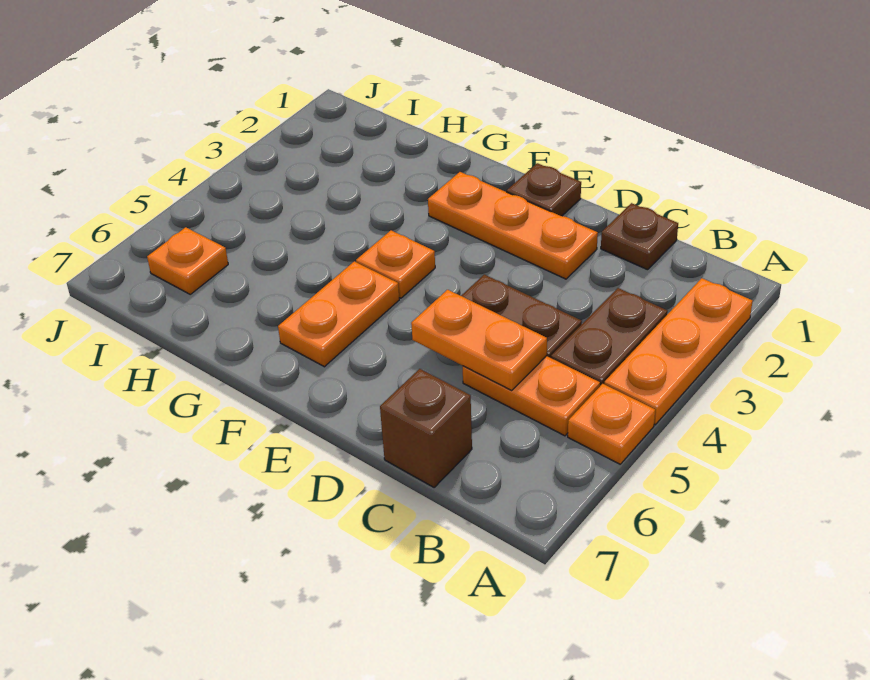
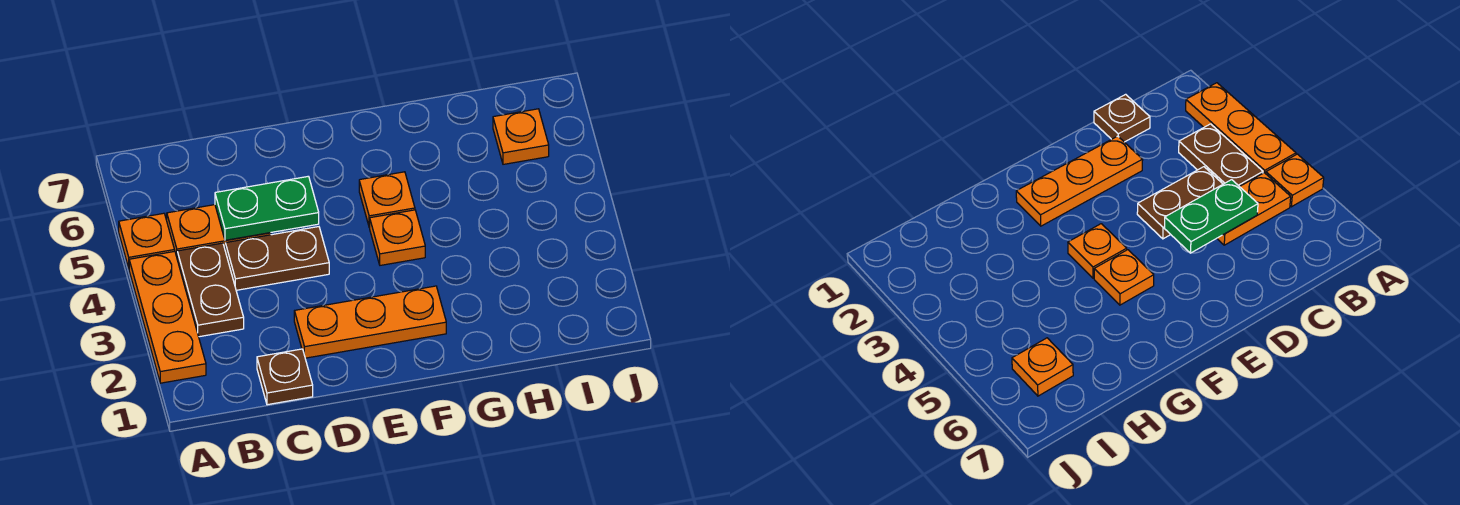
orange plate C5:D5 level 2 -> green plate C5:D5 level 2
brown brick C7 level 1 -> none
brown plate E1 level 1 -> none
orange plate F5:F6 level 1 -> orange plate F5 level 1

